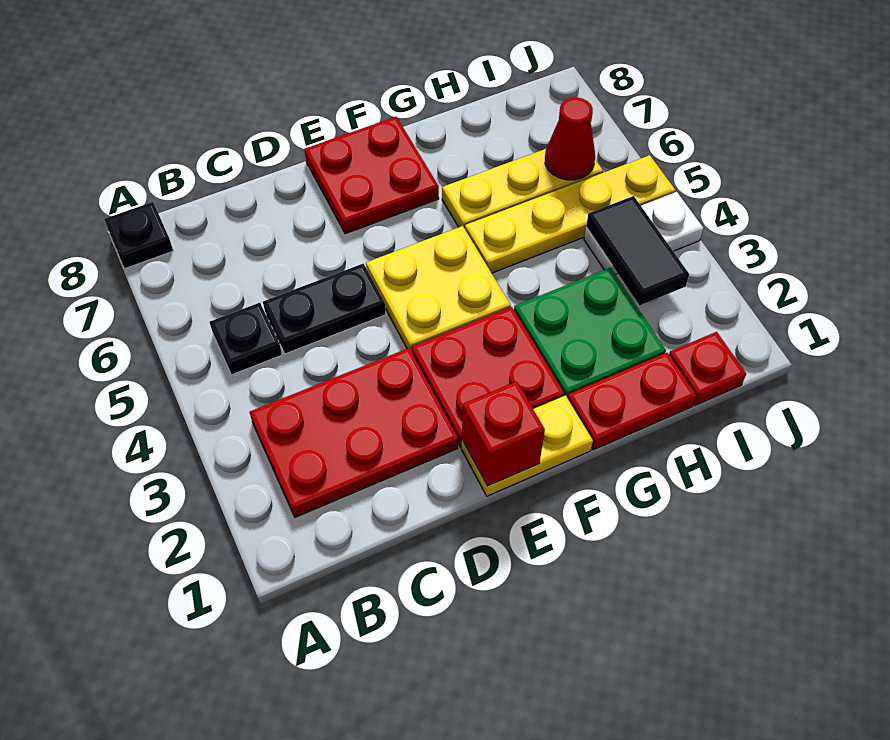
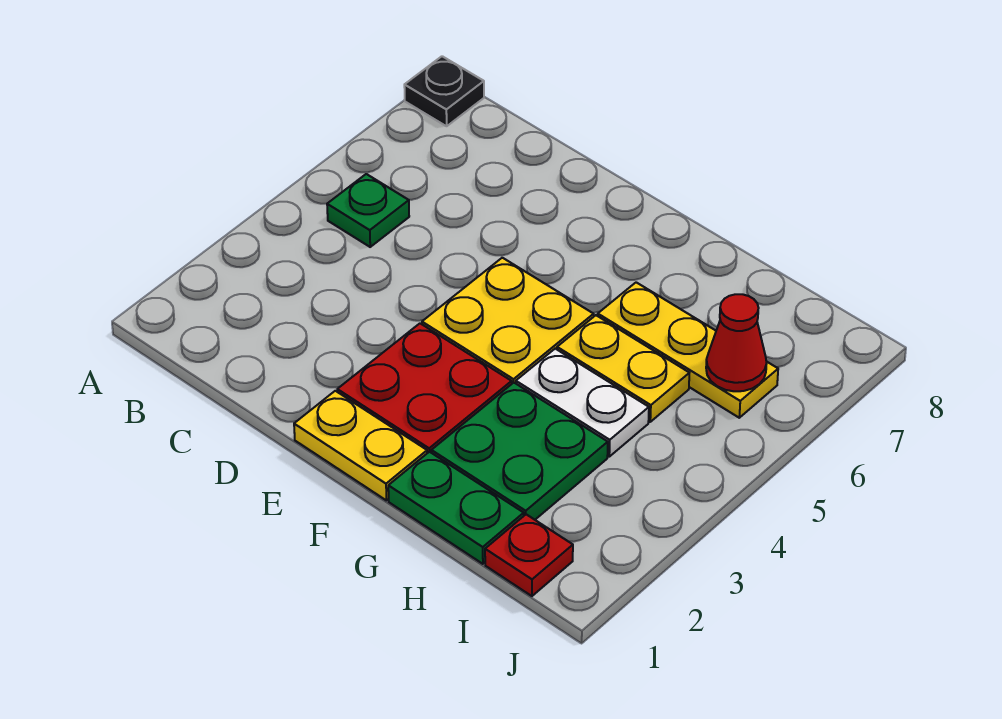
red plate B2:D3 level 1 -> none
black plate B5 level 1 -> green plate B5 level 1
black plate C5:D5 level 1 -> none
red brick E1 level 2 -> none
red plate E7:F8 level 1 -> none
red plate G1:H1 level 1 -> green plate G1:H1 level 1
yellow plate G5:J5 level 1 -> yellow plate G5:H5 level 1
black tile I3:I4 level 2 -> none
white plate I4:J4 level 1 -> white plate G4:H4 level 1

